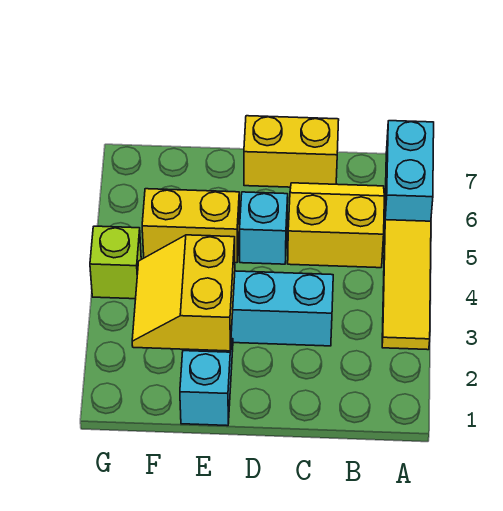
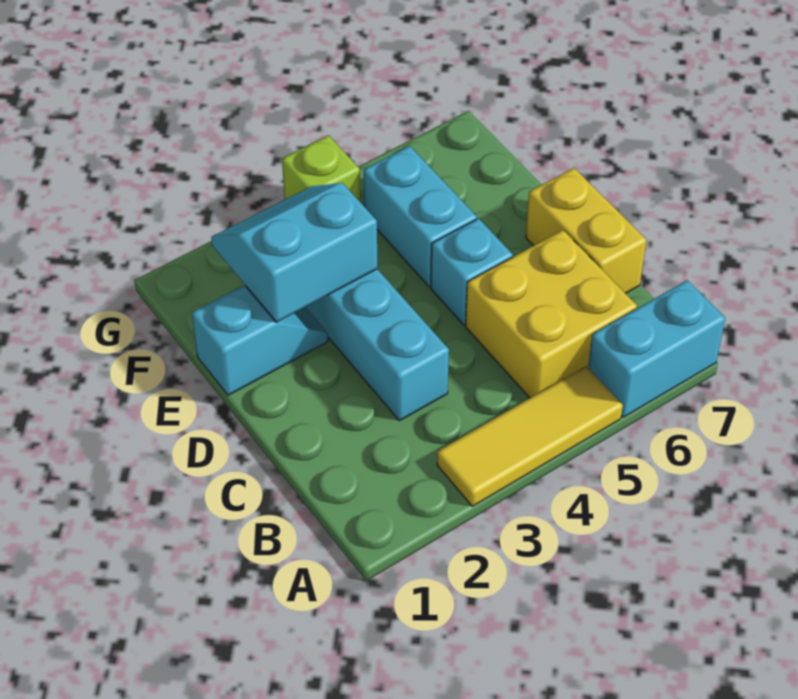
yellow slope B5:C6 level 1 top 5 -> yellow brick B5:C6 level 1
yellow slope E2:F3 level 2 top E -> cyan slope E2:F3 level 2 top E
yellow brick E5:F5 level 1 -> cyan brick E5:F5 level 1

